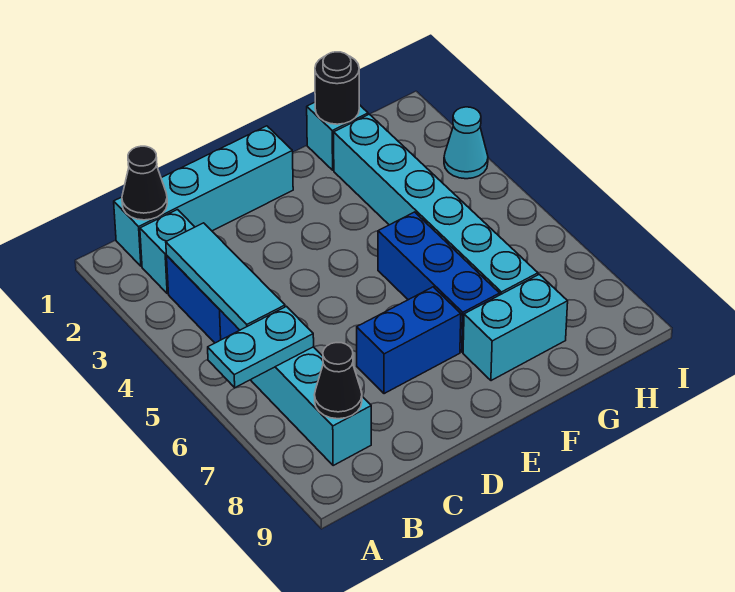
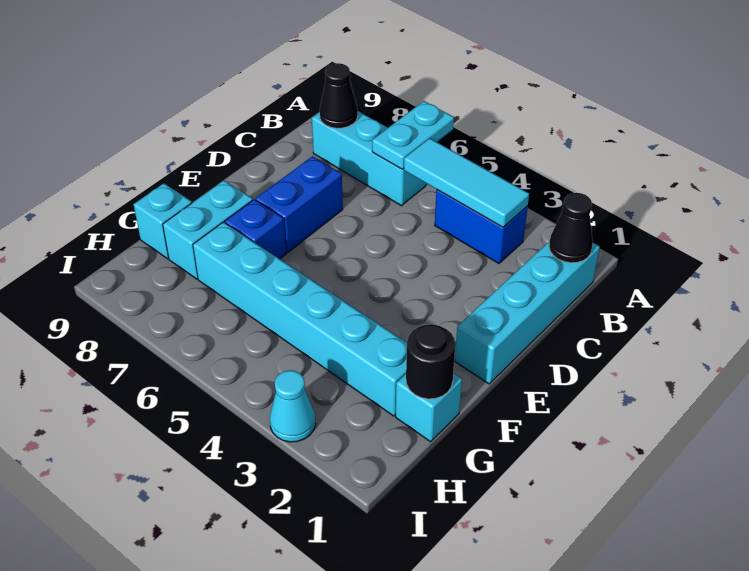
cyan brick B2 level 1 -> cyan brick G9 level 1
blue brick F5:F7 level 1 -> blue brick F7 level 1

